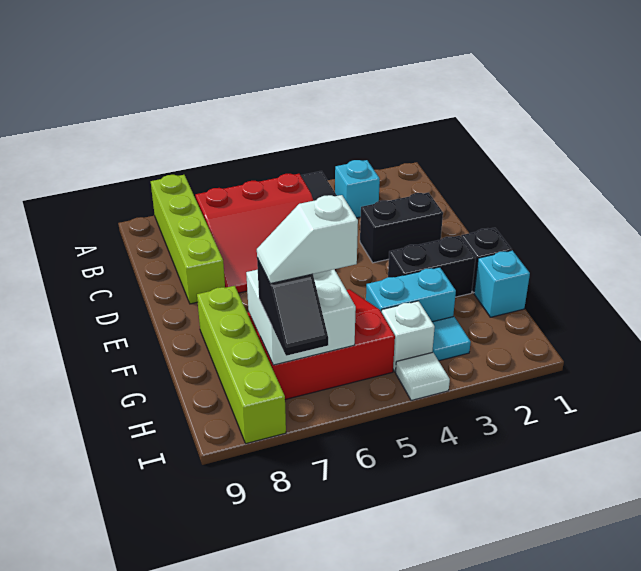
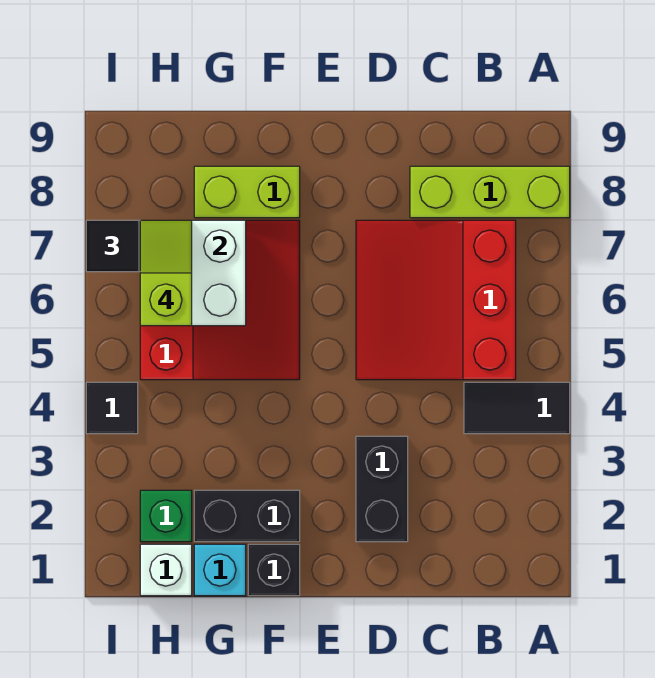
lime brick A8:D8 level 1 -> lime brick A8:C8 level 1
cyan brick B3 level 1 -> none
black brick F2:F3 level 1 -> black brick F2:G2 level 1
lime brick F8:I8 level 1 -> lime brick F8:G8 level 1
cyan brick G3:G4 level 1 -> none
none -> green brick H2 level 1
cyan tile H3 level 1 -> none
white brick H4 level 1 -> white brick H1 level 1
white slope H6:H7 level 4 top 6 -> lime slope H6:H7 level 4 top 6
white tile I4 level 1 -> black tile I4 level 1

